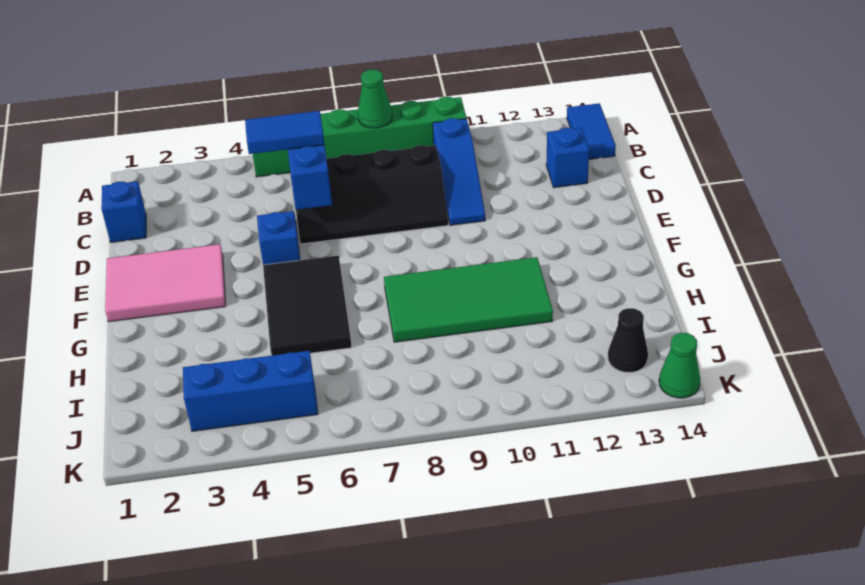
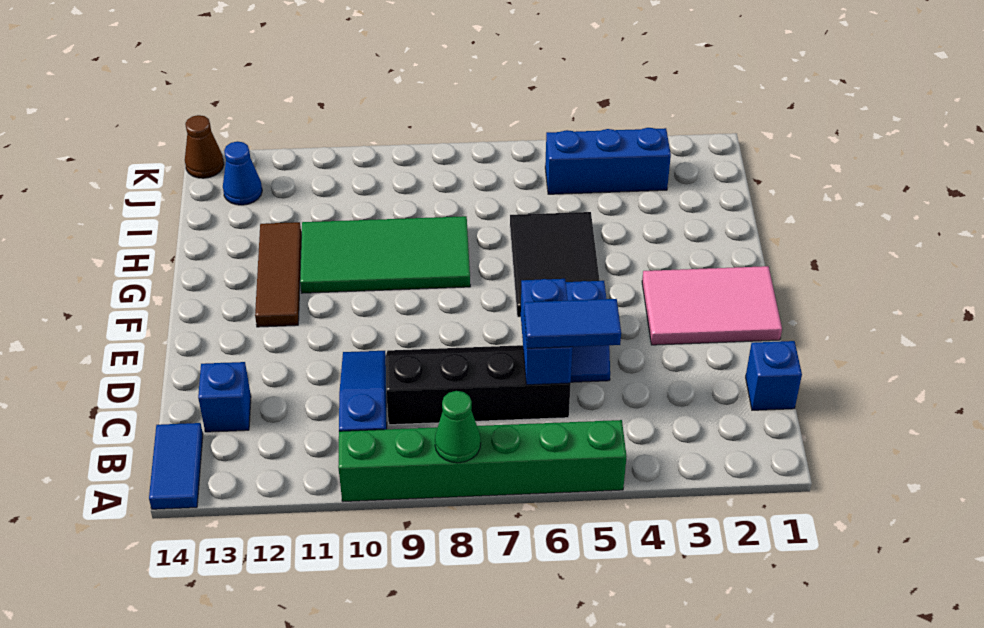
none -> brown tile F12:H12 level 1
black cone J13 level 1 -> blue cone J13 level 1
green cone K14 level 1 -> brown cone K14 level 1

